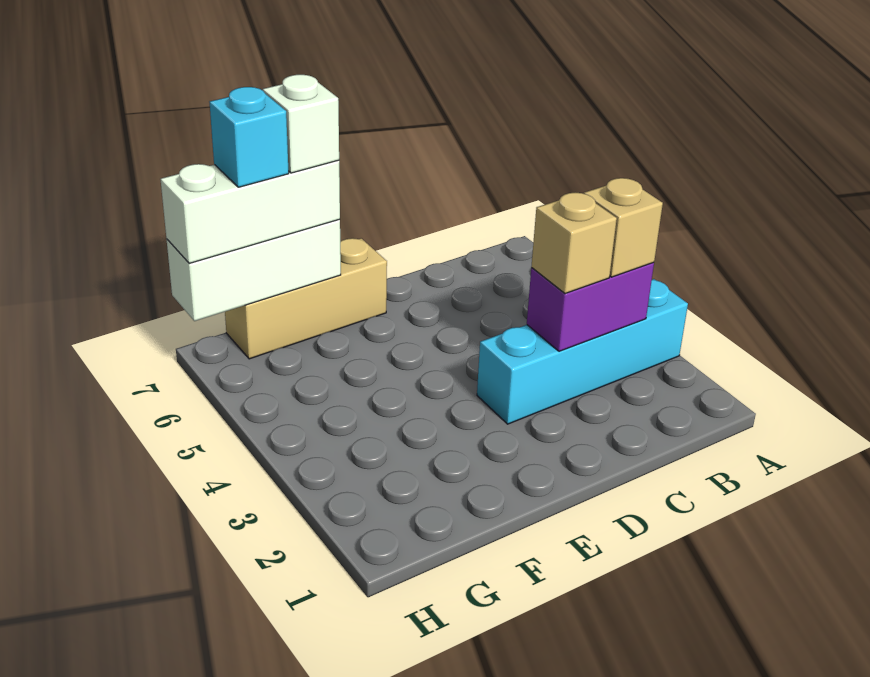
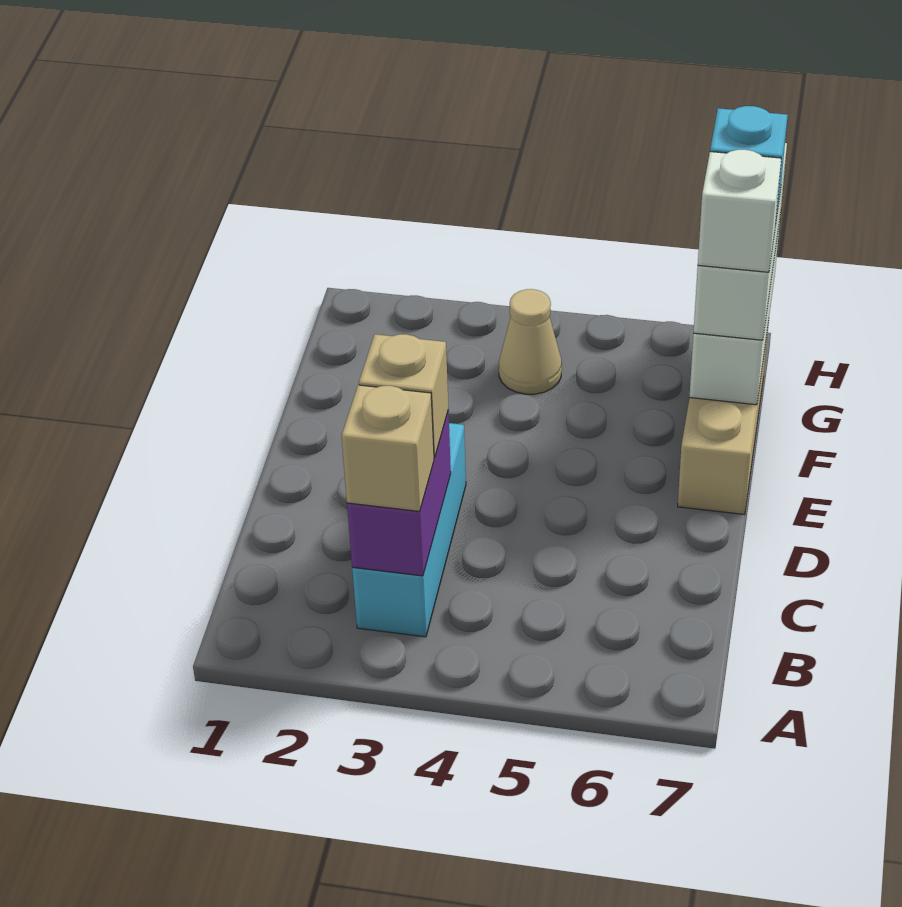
cyan brick A3:D3 level 1 -> cyan brick B3:D3 level 1
none -> tan cone G4 level 1

